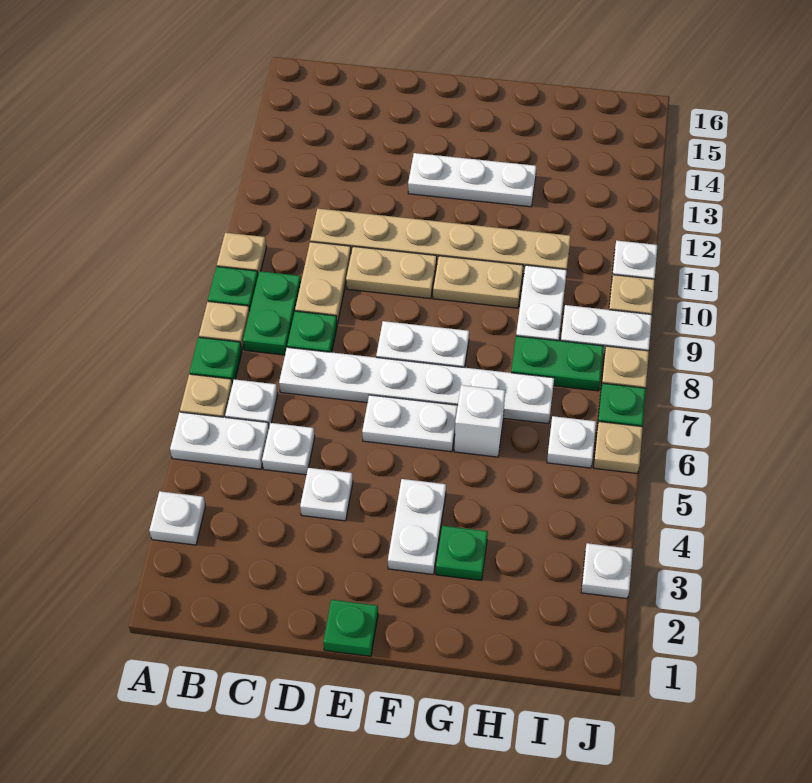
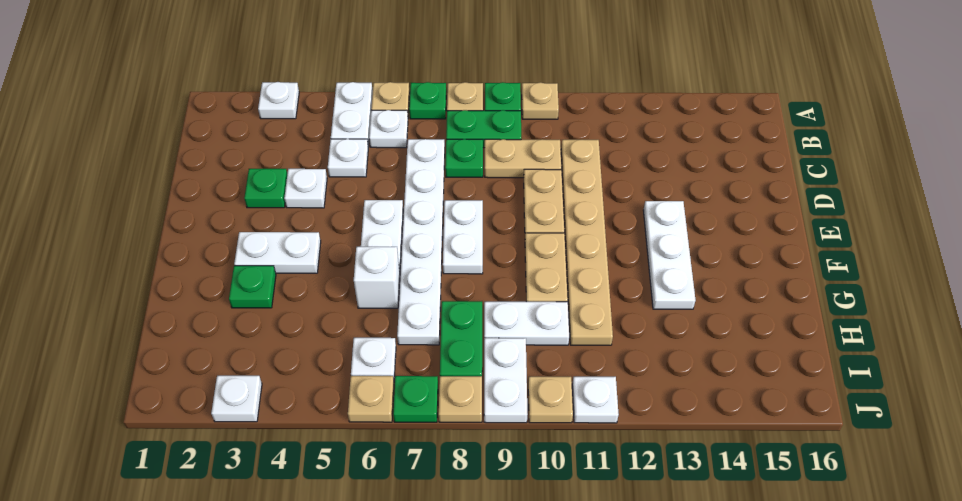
green plate E1 level 1 -> green plate D3 level 1

